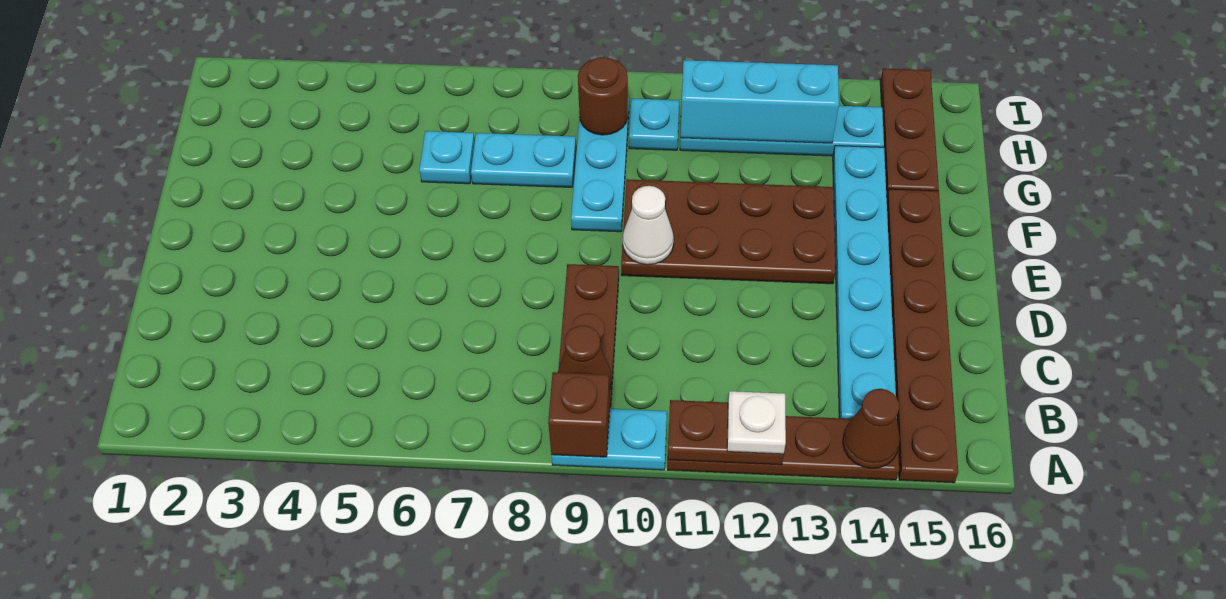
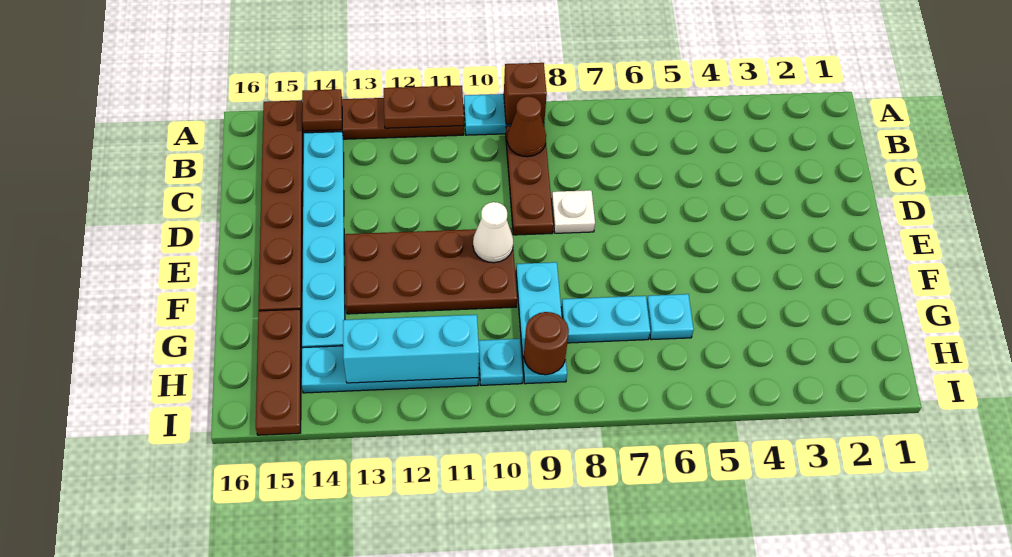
white plate A12 level 3 -> white plate D8 level 1
brown cone A14 level 2 -> brown plate A14 level 2

